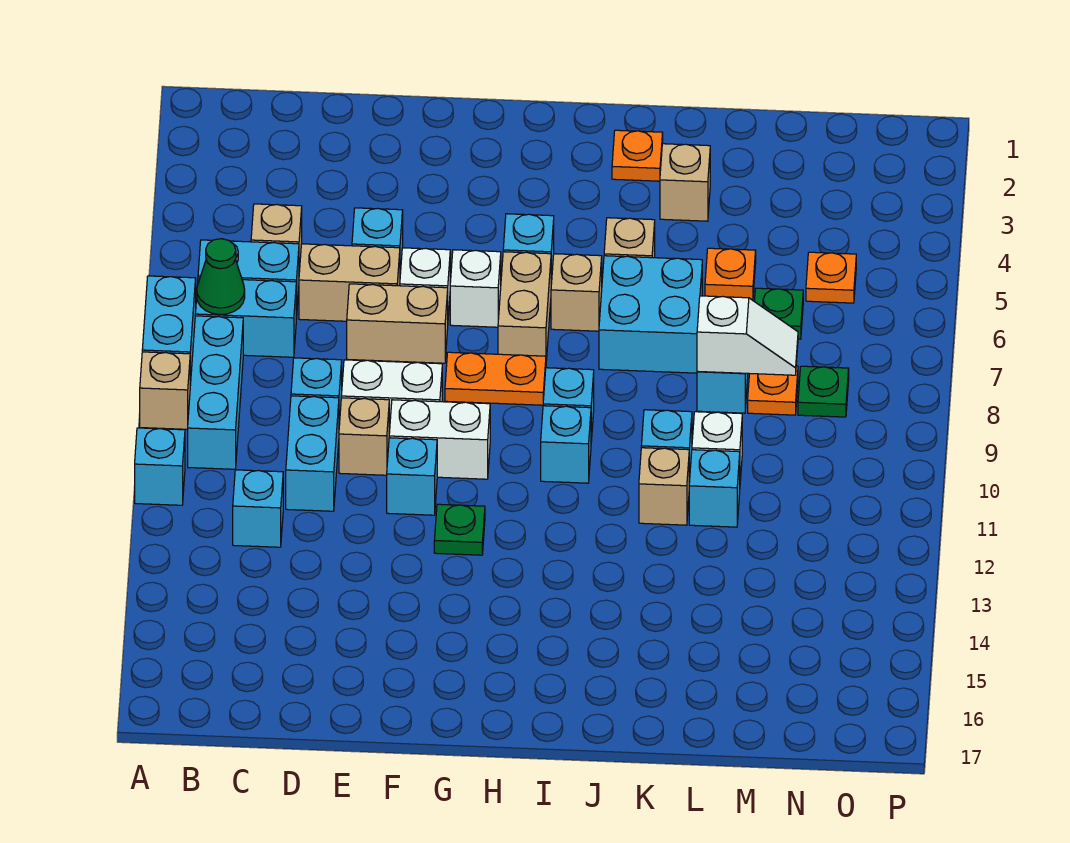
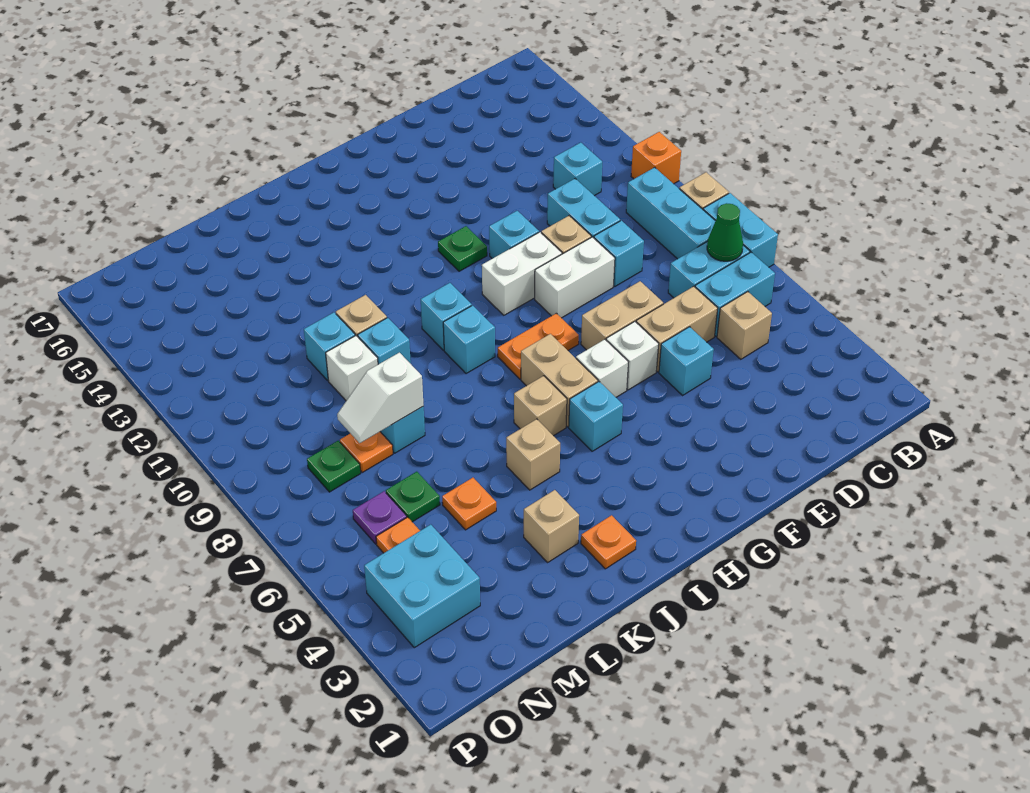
cyan brick A11 level 1 -> orange brick A11 level 1
cyan brick J6:K7 level 1 -> cyan brick N3:O4 level 1
none -> purple plate N6 level 1

